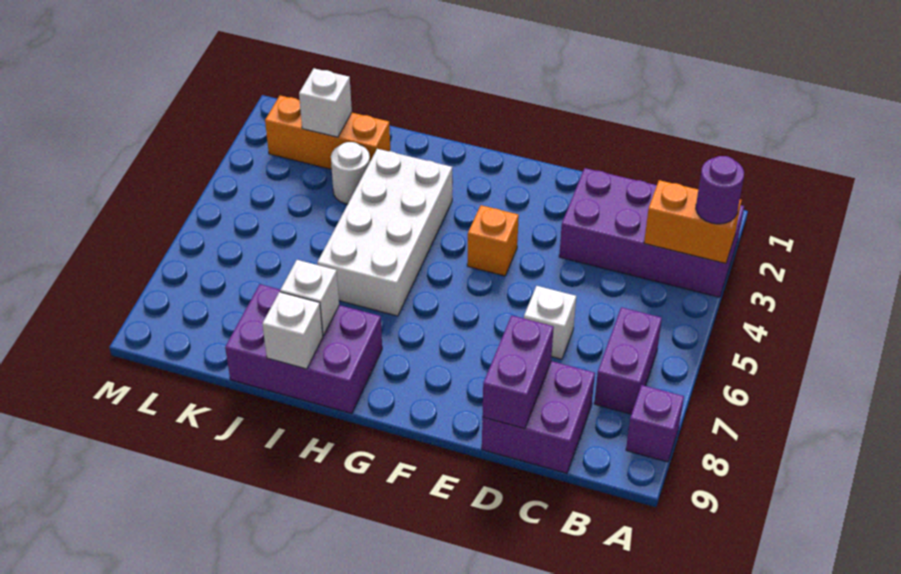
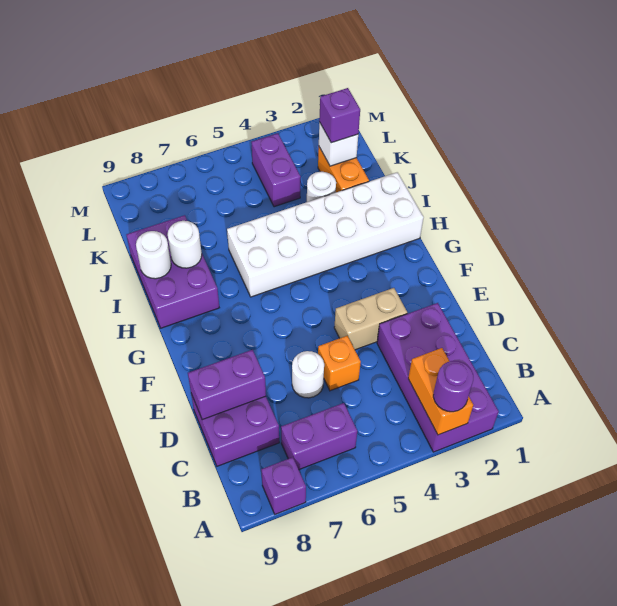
white brick D6 level 1 -> white round brick D6 level 1
none -> tan brick E3:E4 level 1
orange brick F4 level 1 -> orange brick D5 level 1
white brick H3:I6 level 1 -> white brick H1:I6 level 1
white brick I8 level 2 -> white round brick I8 level 2
white brick I9 level 2 -> white round brick I9 level 2
orange brick J2:L2 level 1 -> orange brick J2:K2 level 1
none -> purple brick K2 level 3
none -> purple brick K4:L4 level 1

